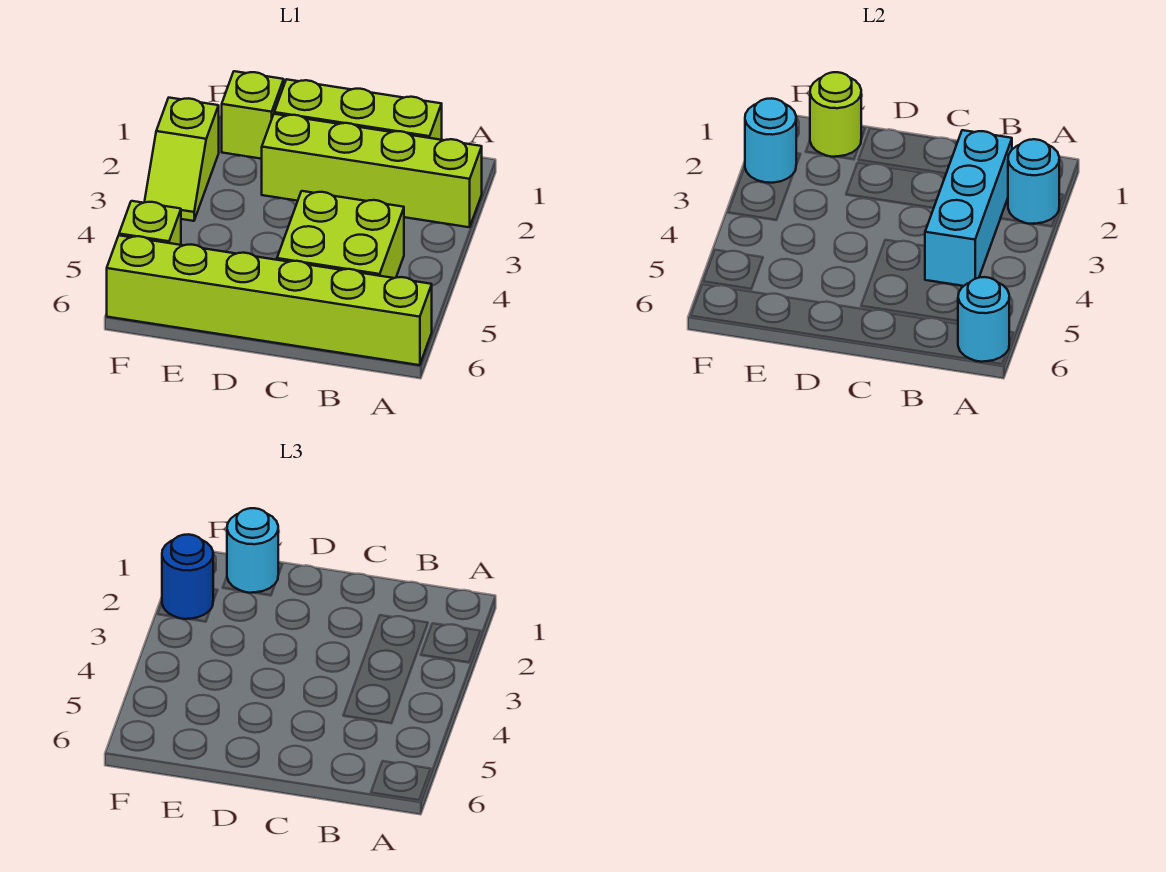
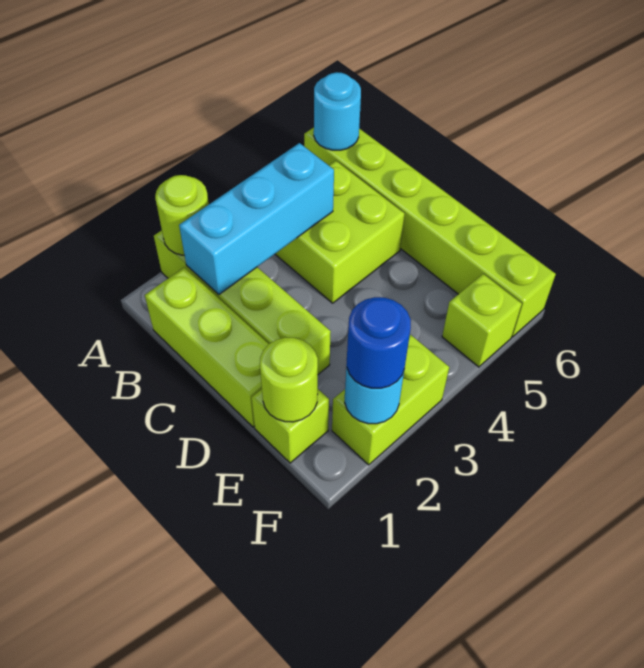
cyan round brick A2 level 2 -> lime round brick A2 level 2
cyan round brick E1 level 3 -> none
lime slope F2:F3 level 1 top 2 -> lime brick F2:F3 level 1

